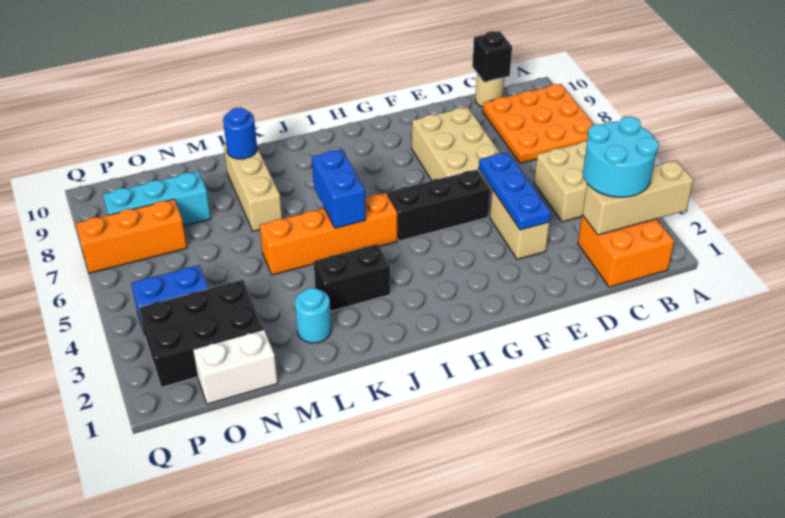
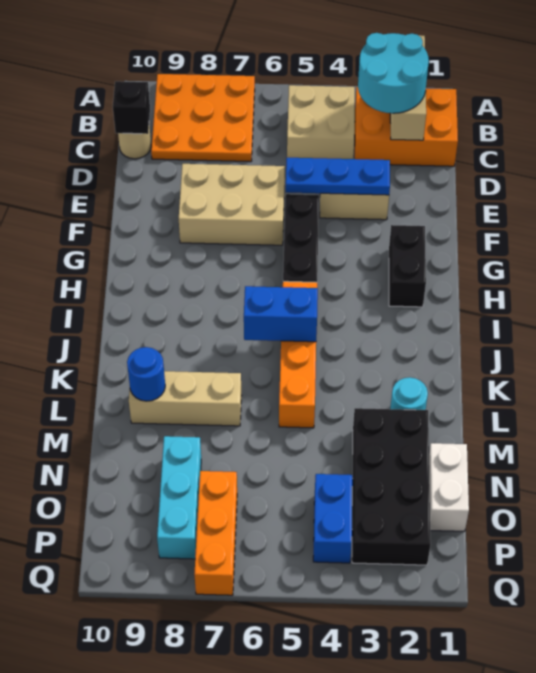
orange brick B1:C2 level 1 -> orange brick B1:C3 level 1
black brick J3:K3 level 1 -> black brick G2:H2 level 1
black brick N2:P3 level 1 -> black brick M2:P3 level 1

